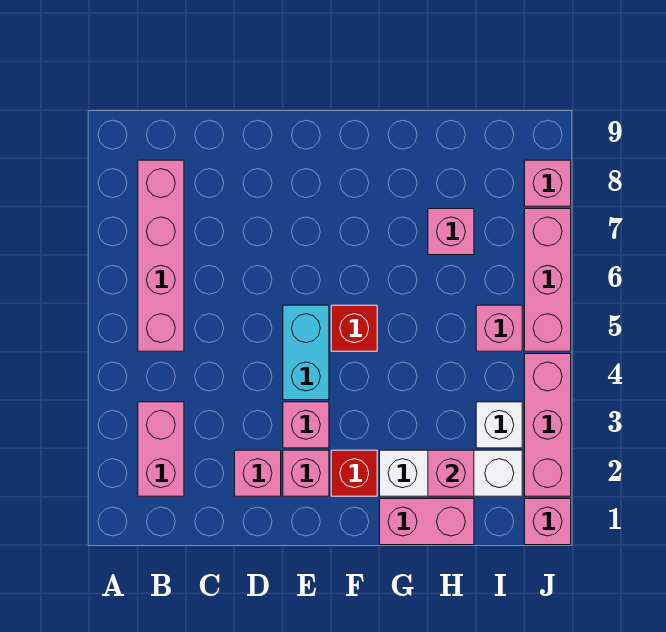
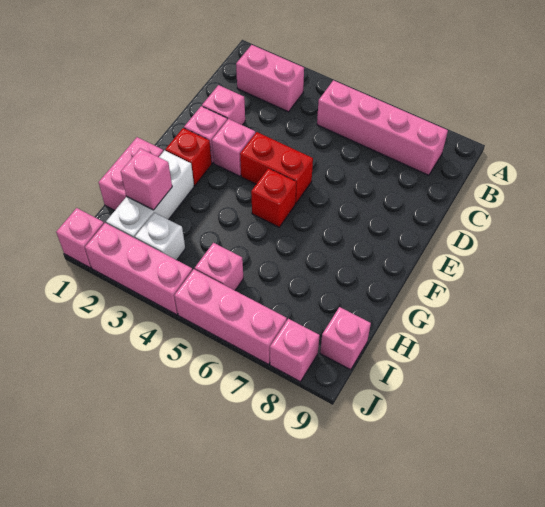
cyan brick E4:E5 level 1 -> red brick E4:E5 level 1
pink brick H7 level 1 -> pink brick I9 level 1

